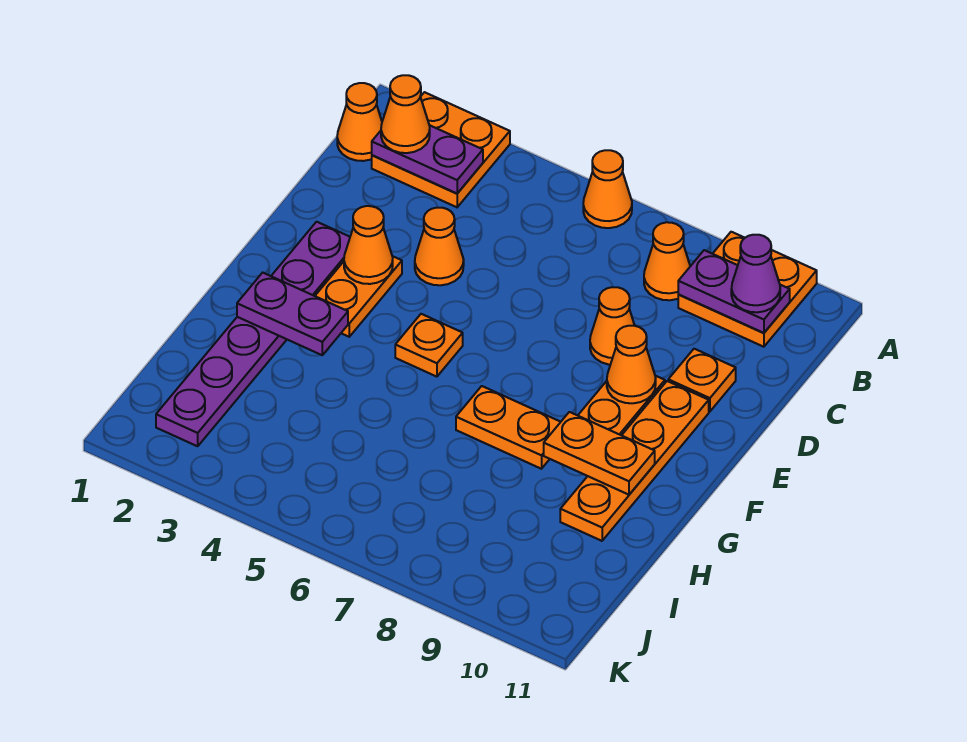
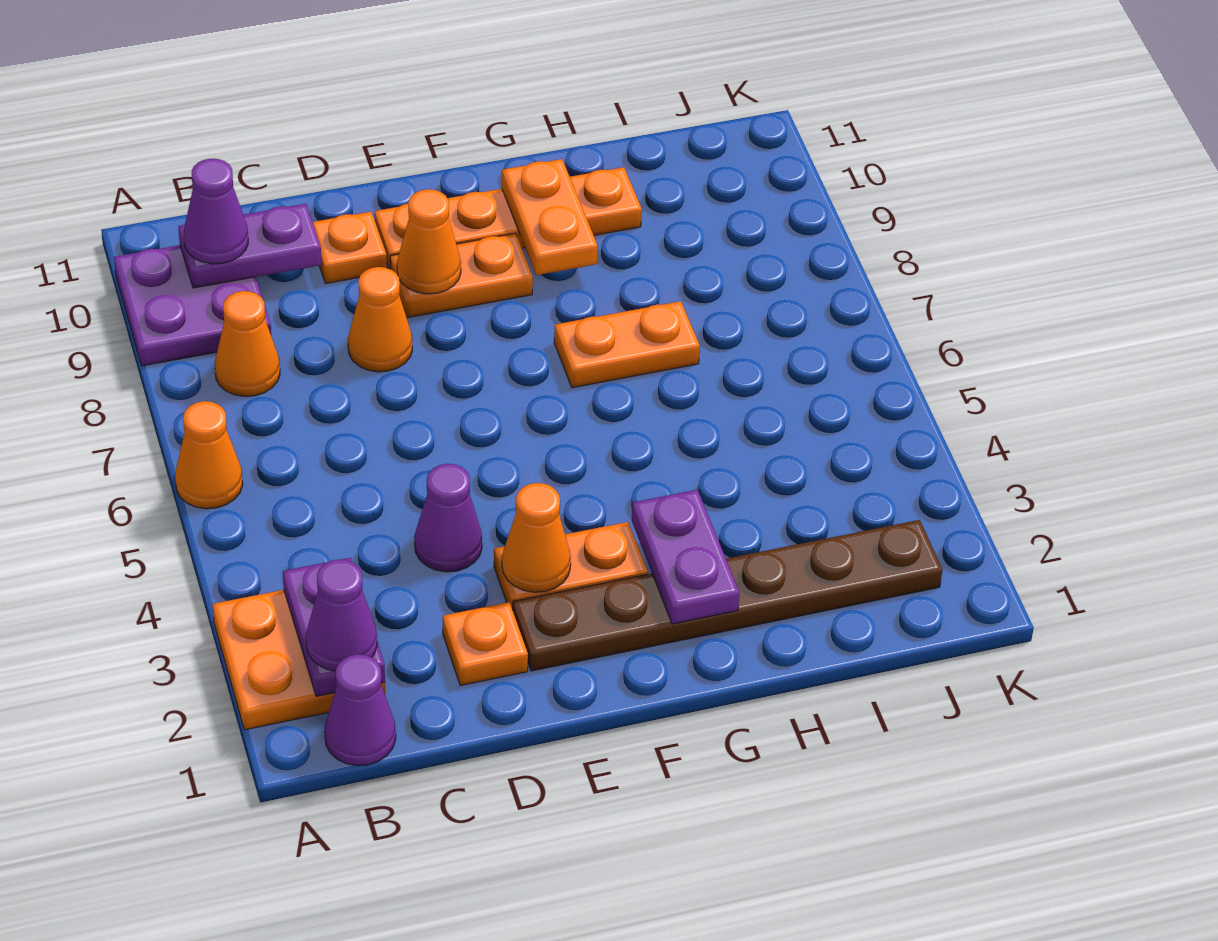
orange plate A9:B10 level 1 -> purple plate A9:B10 level 1
orange cone B1 level 1 -> purple cone B1 level 1
orange cone B2 level 3 -> purple cone B2 level 3
purple plate B9:B10 level 2 -> purple plate B10:C10 level 2
orange cone D4 level 1 -> purple cone D4 level 1
purple plate E2:J2 level 1 -> brown plate E2:J2 level 1
orange plate F5 level 1 -> orange plate D2 level 1
orange plate G7:G8 level 1 -> orange plate G7:H7 level 1

